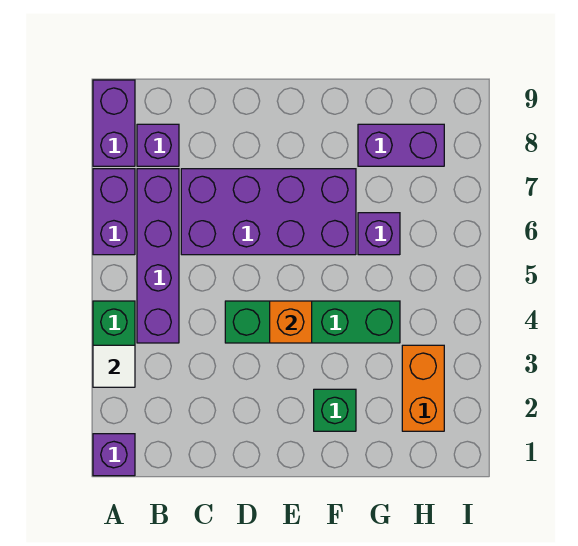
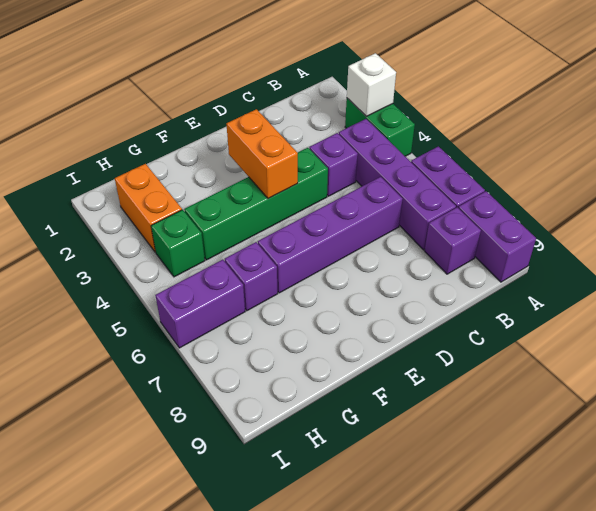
purple brick A1 level 1 -> purple brick C4 level 1
white tile A3 level 2 -> white brick A3 level 2
purple brick C6:F7 level 1 -> purple brick C6:F6 level 1
orange brick E4 level 2 -> orange brick E3:E4 level 2
green brick F2 level 1 -> green brick H4 level 1
purple brick G8:H8 level 1 -> purple brick H6:I6 level 1

